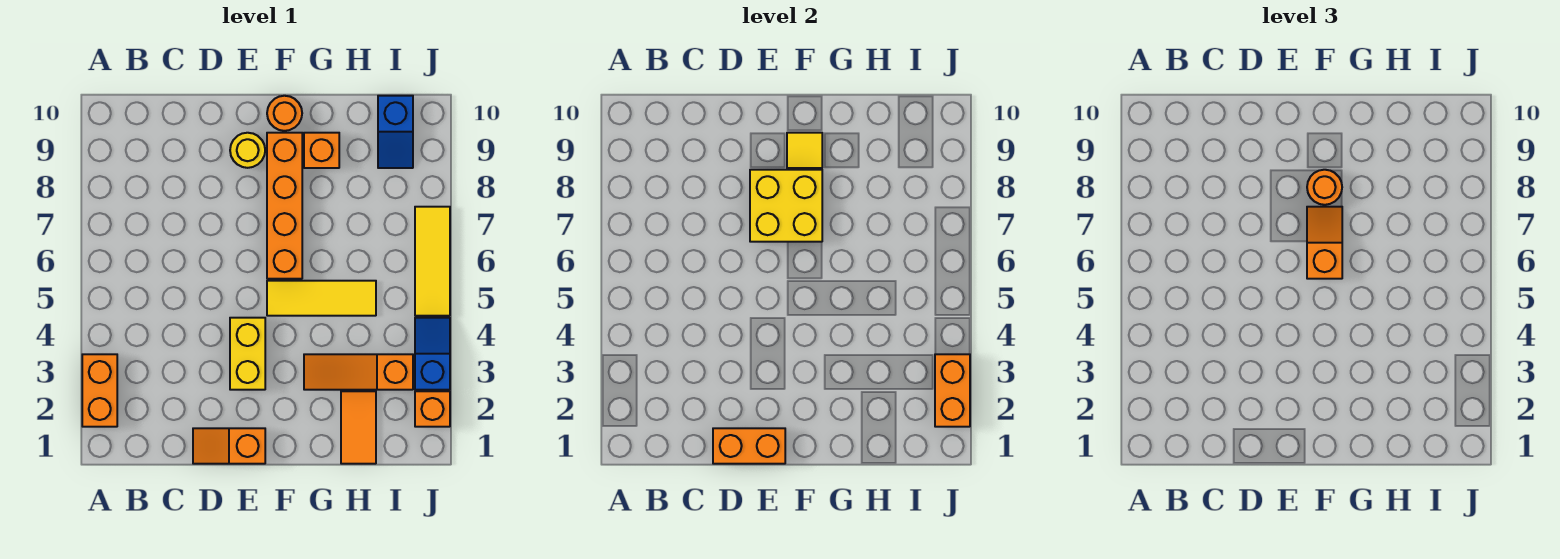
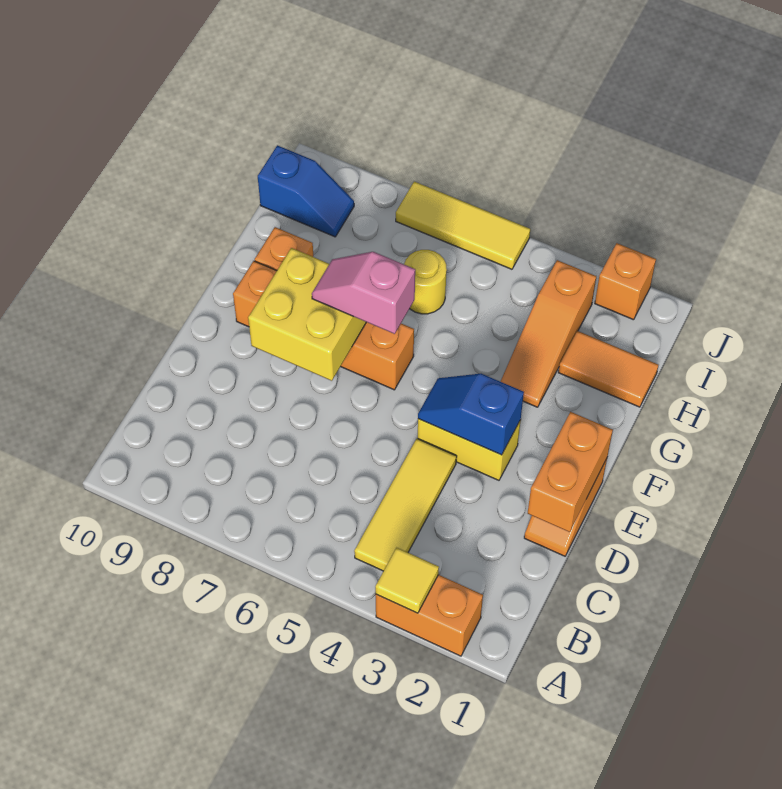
yellow round brick E9 level 1 -> yellow round brick H6 level 1
yellow tile F5:H5 level 1 -> yellow tile B4:D4 level 1
orange slope F6:F7 level 3 top 6 -> pink slope F6:F7 level 3 top 6
orange round brick F8 level 3 -> none
yellow tile F9 level 2 -> yellow tile A3 level 2
orange round brick F10 level 1 -> none
orange brick J2:J3 level 2 -> none
blue slope J3:J4 level 1 top 3 -> blue slope E3:E4 level 2 top 3

